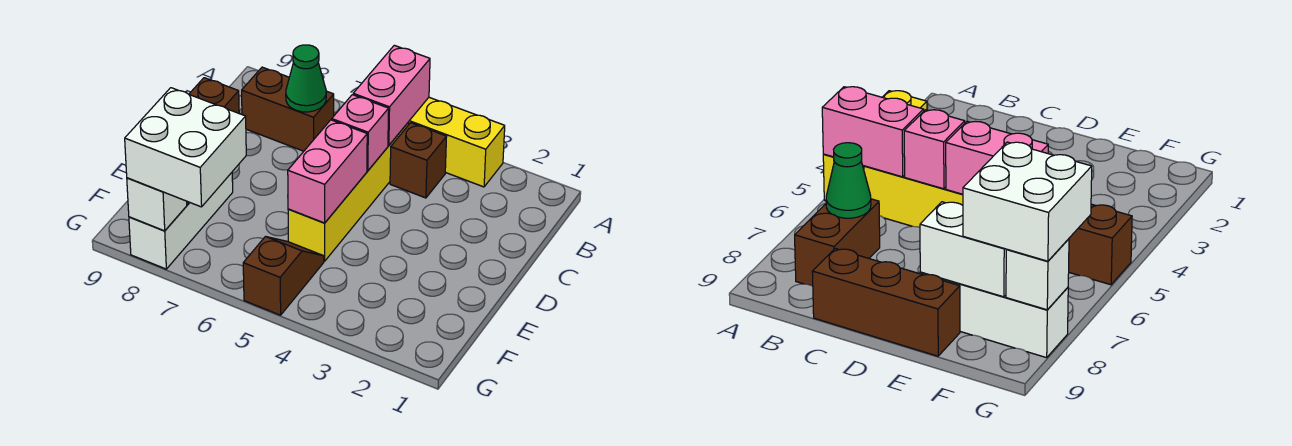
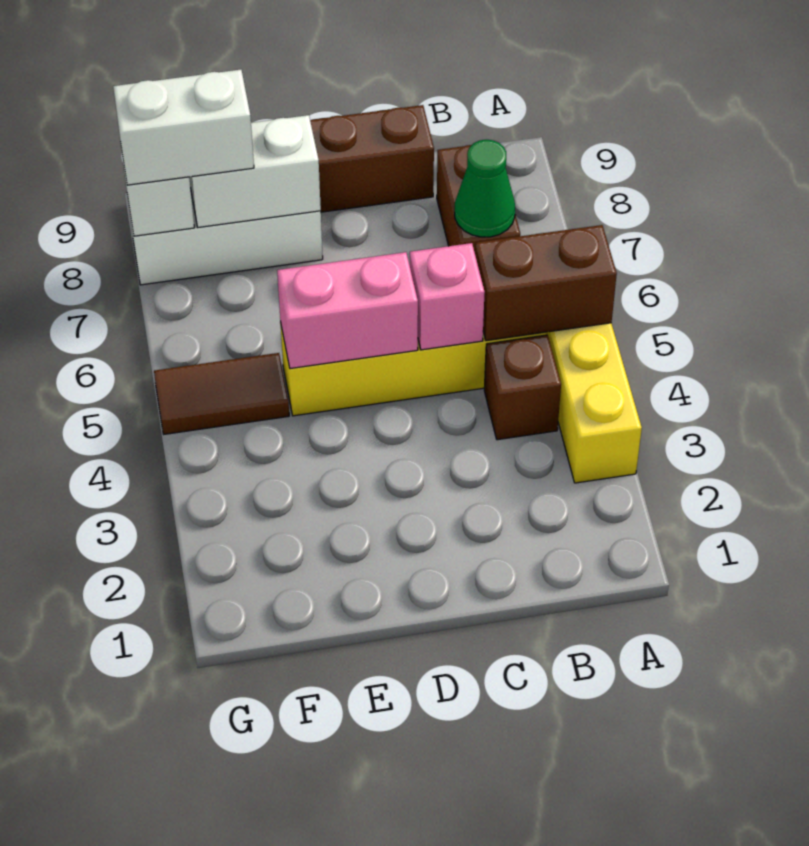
pink brick A5:B5 level 2 -> brown brick A5:B5 level 2
brown slope F5:G5 level 1 top G -> brown tile F5:G5 level 1
white brick F7:G8 level 3 -> white brick F8:G8 level 3

